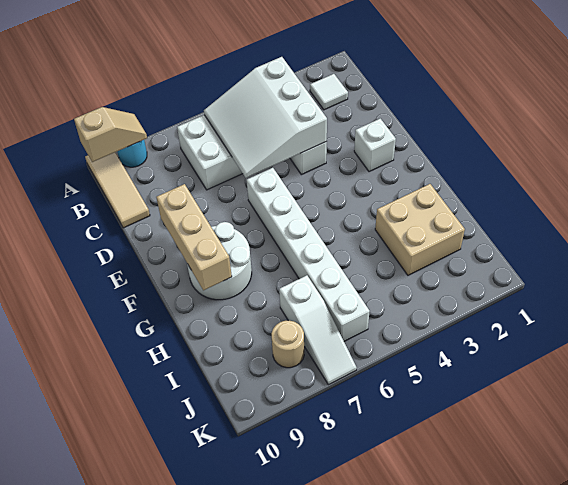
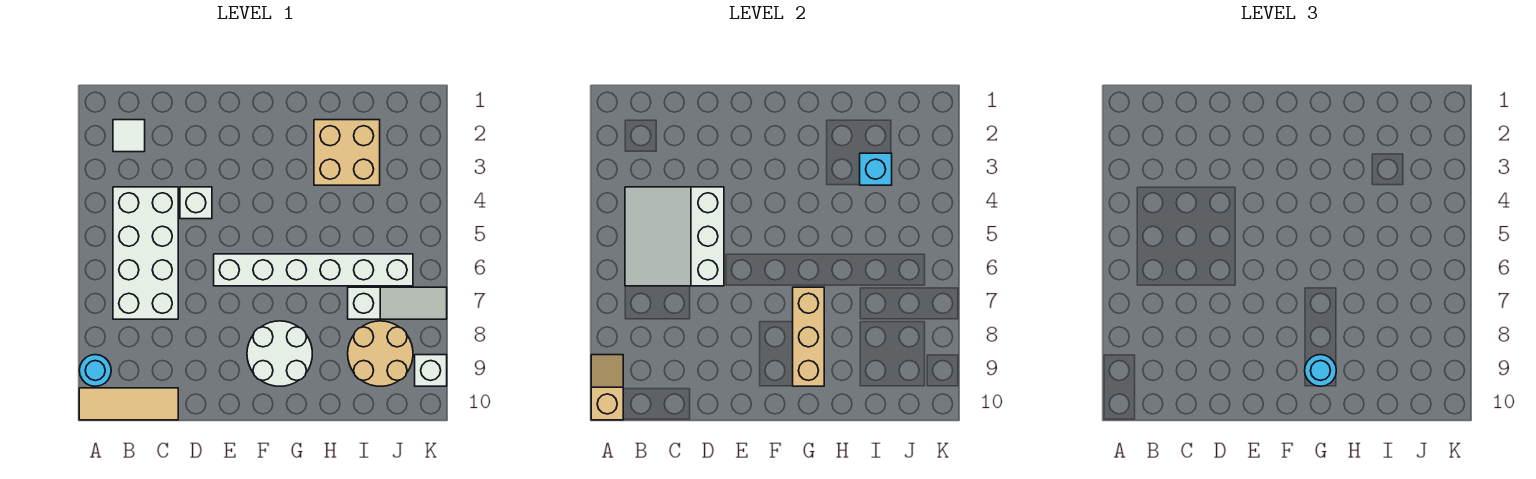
white slope B4:D6 level 2 top 4 -> white slope B4:D6 level 2 top D
white brick E2 level 1 -> white brick K9 level 1
tan brick E9:G9 level 2 -> tan brick G7:G9 level 2
none -> cyan round brick G9 level 3
none -> cyan brick I3 level 2
tan round brick J8 level 1 -> tan round brick I8:J9 level 1

